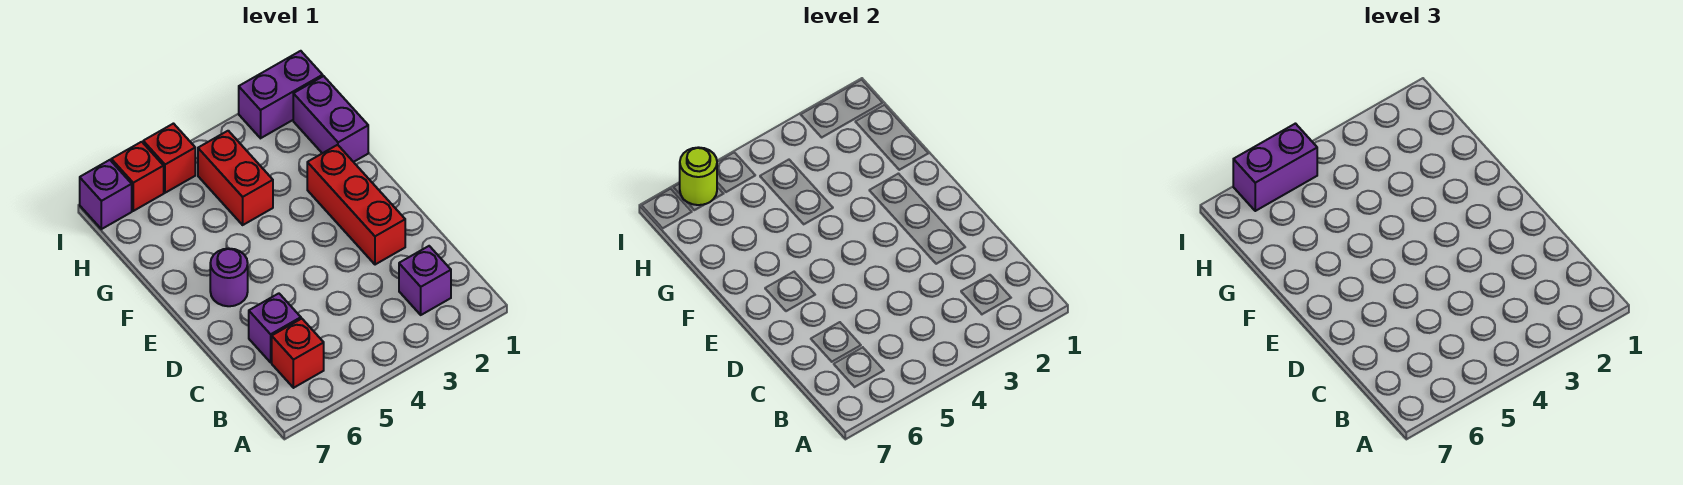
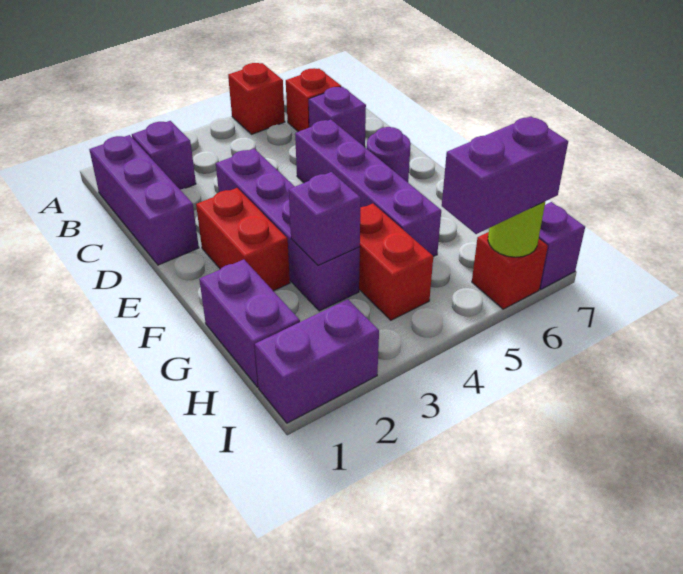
none -> purple brick B1:D1 level 1
red brick D2:F2 level 1 -> red brick E2:F2 level 1
none -> purple brick D3:G3 level 1
none -> purple brick D5:G5 level 1
none -> purple brick G3 level 2
red brick I5 level 1 -> red brick A5 level 1

